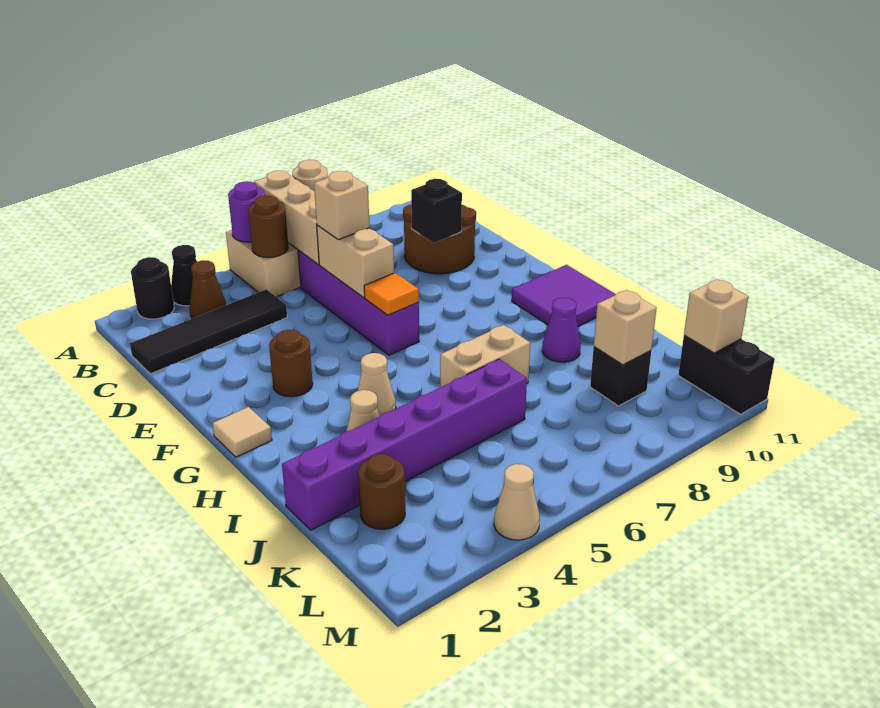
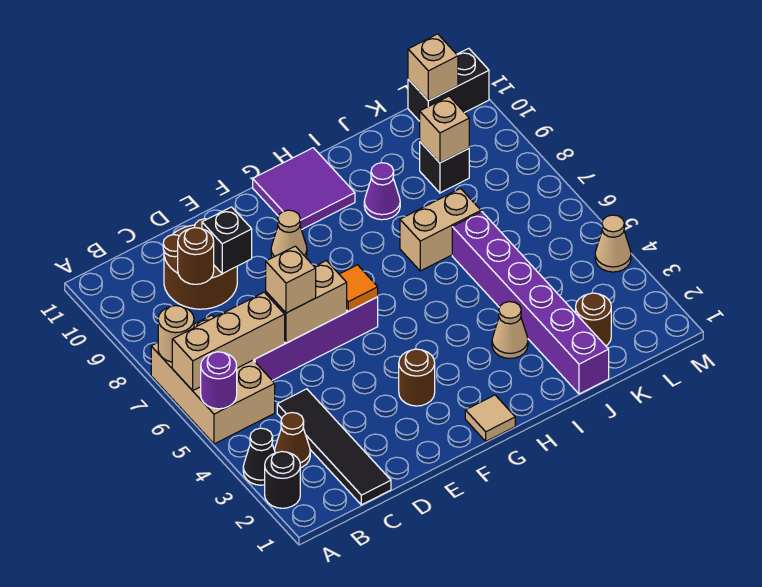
brown round brick B5 level 2 -> brown round brick C9 level 2
tan cone H4 level 1 -> tan cone F9 level 1
tan brick I6:I7 level 1 -> tan brick I7:J7 level 1

